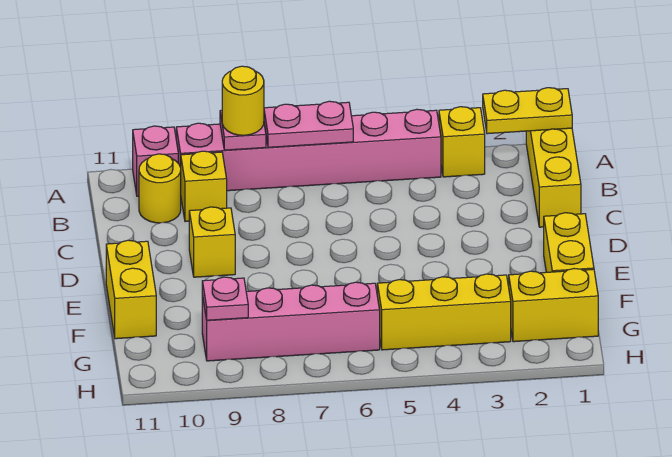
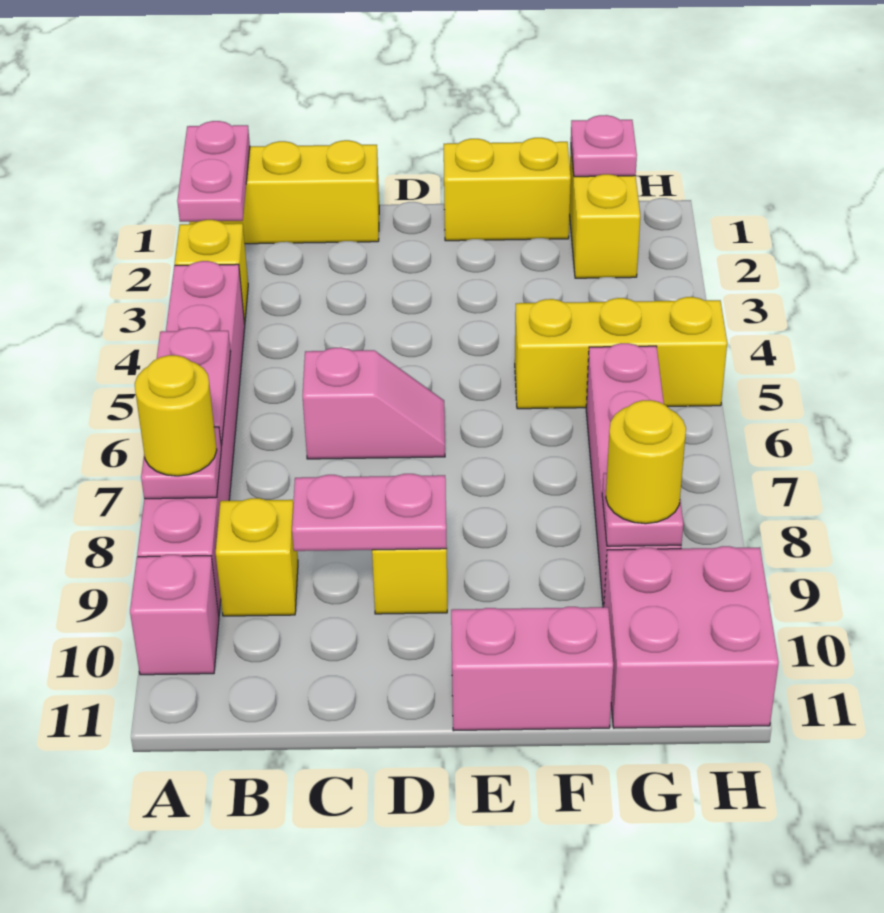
yellow plate A1:A2 level 2 -> pink plate A1:A2 level 2
yellow round brick B10 level 1 -> yellow round brick G9 level 3
none -> pink slope C6:D6 level 1 top C
none -> pink plate C9:D9 level 2
yellow brick E11:F11 level 1 -> pink brick E11:F11 level 1
none -> pink plate G1 level 2
yellow brick G3:G5 level 1 -> yellow brick F5:H5 level 1
none -> pink brick G10:H11 level 1

